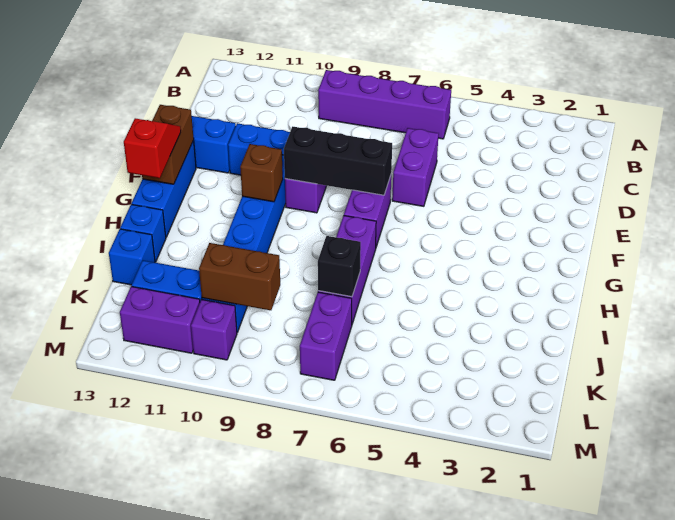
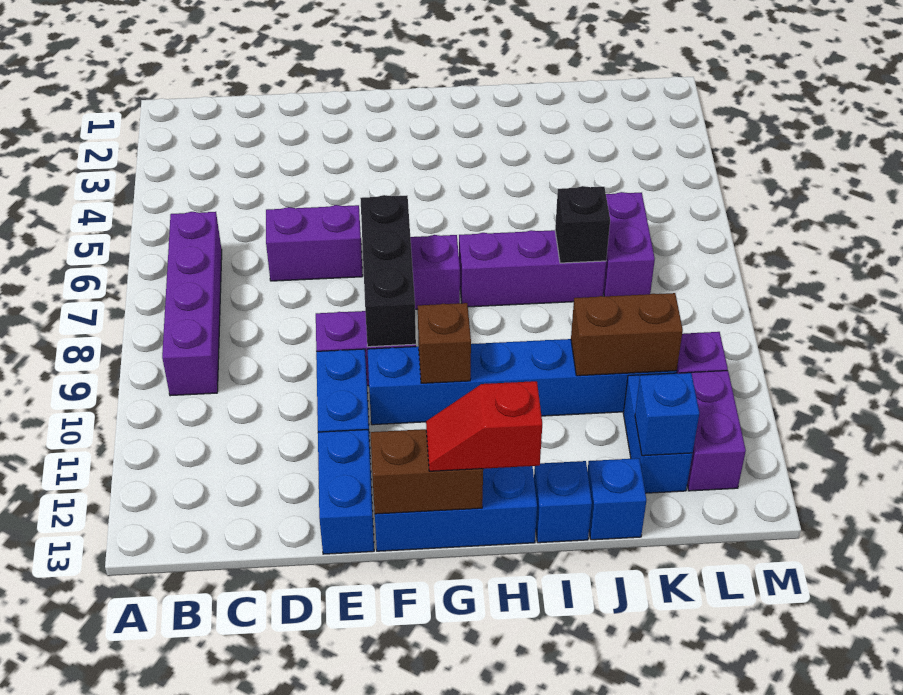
purple brick K7:L7 level 1 -> purple brick K6:K7 level 1
brown brick K9:K10 level 2 -> brown brick J10:K10 level 2
none -> blue brick K12 level 2

